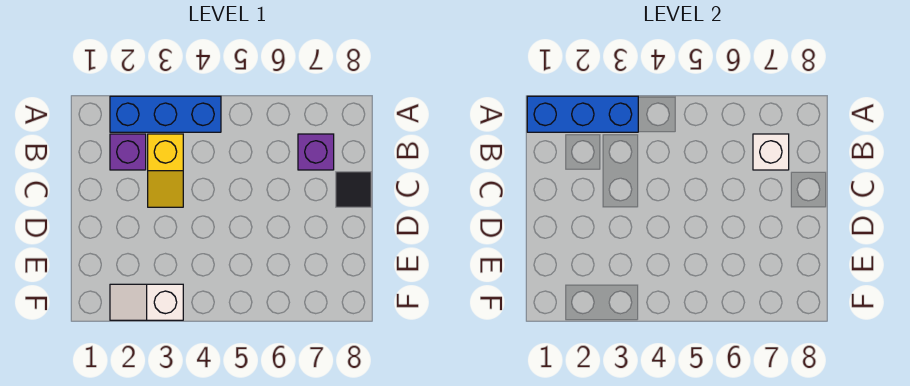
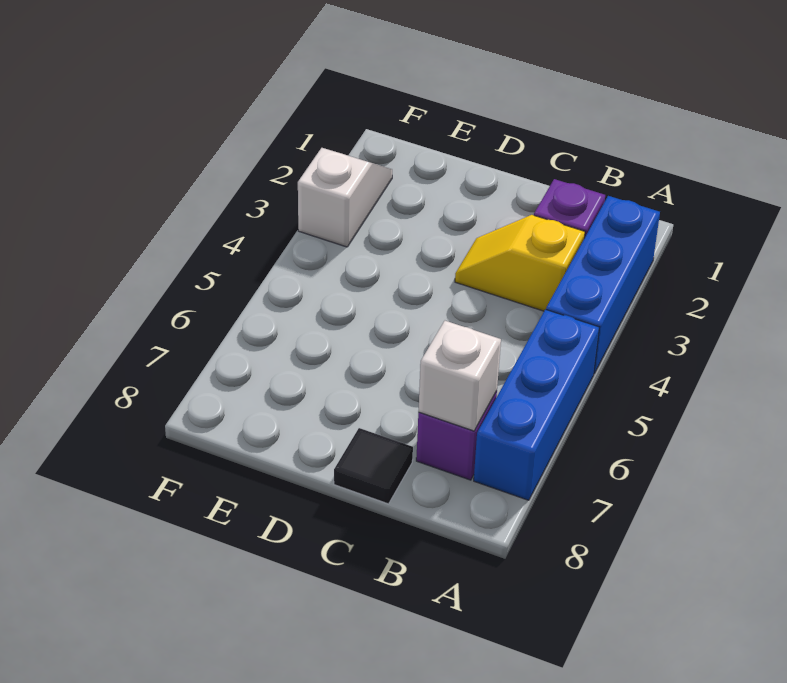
blue brick A1:A3 level 2 -> blue brick A5:A7 level 1

